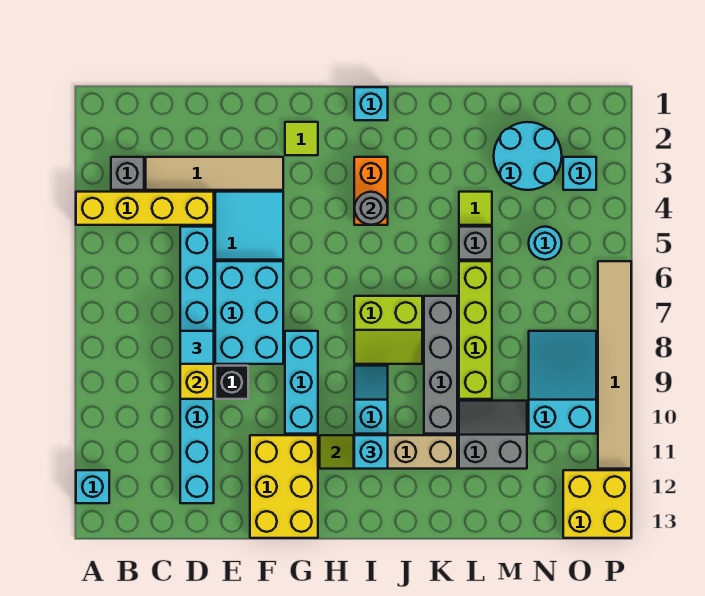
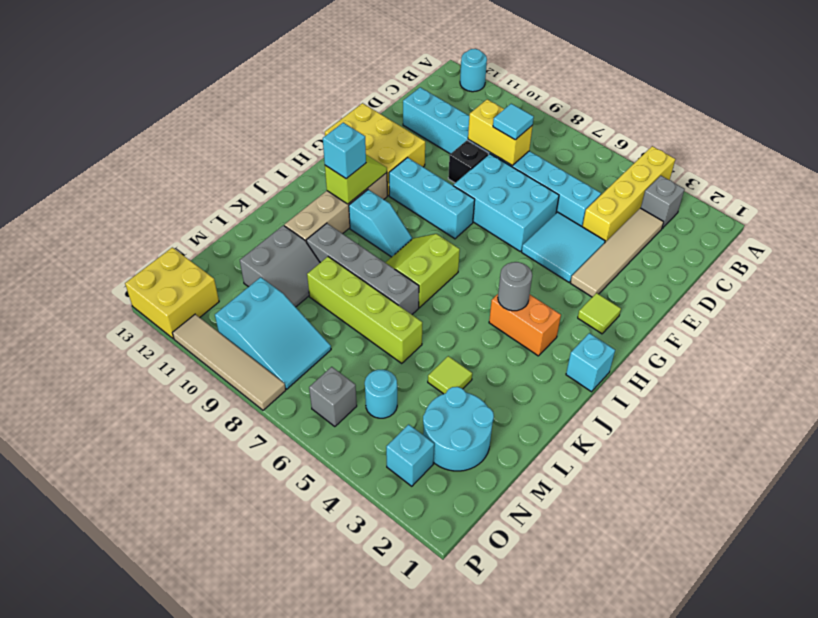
cyan brick A12 level 1 -> cyan round brick A12 level 1
grey brick L5 level 1 -> grey brick O6 level 1
tan tile P6:P11 level 1 -> tan tile P8:P11 level 1

